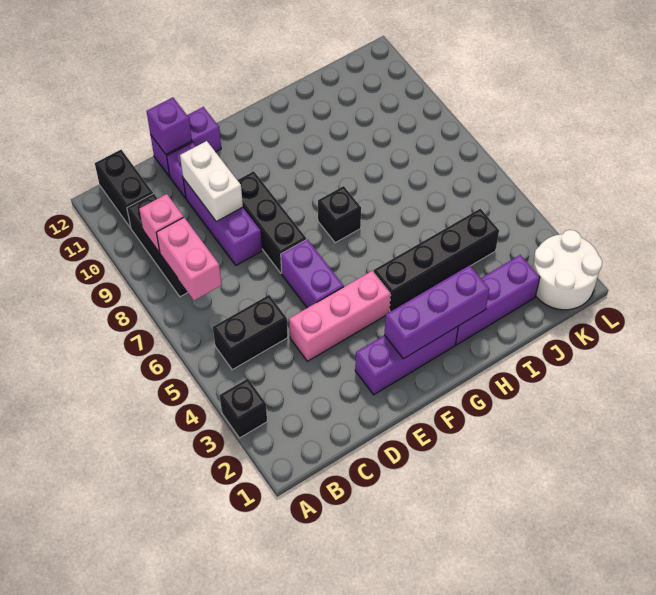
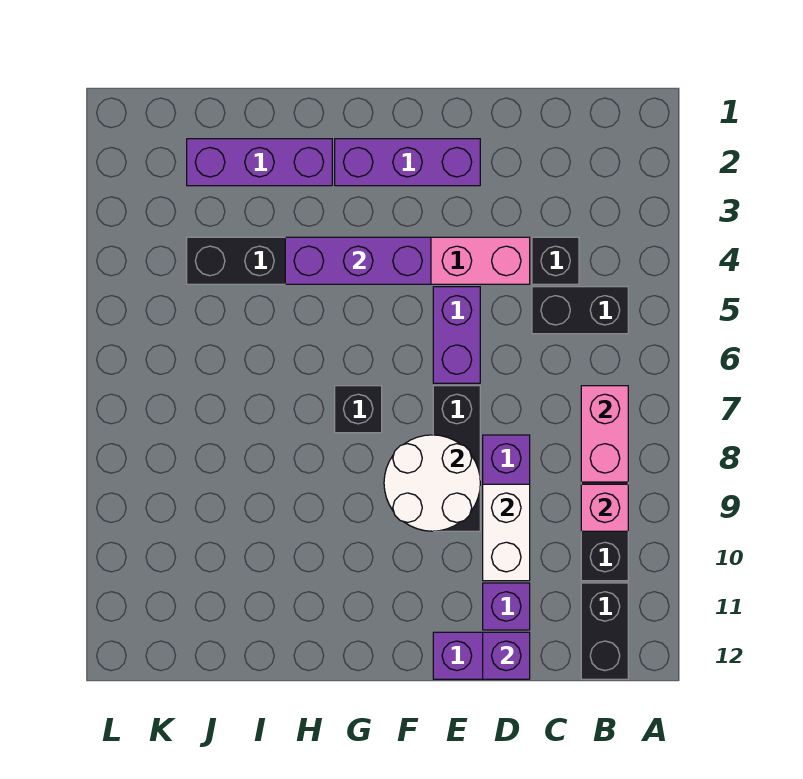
black brick A3 level 1 -> black brick C4 level 1
purple brick F2:H2 level 2 -> purple brick F4:H4 level 2
white round brick K1:L2 level 1 -> white round brick E8:F9 level 2

